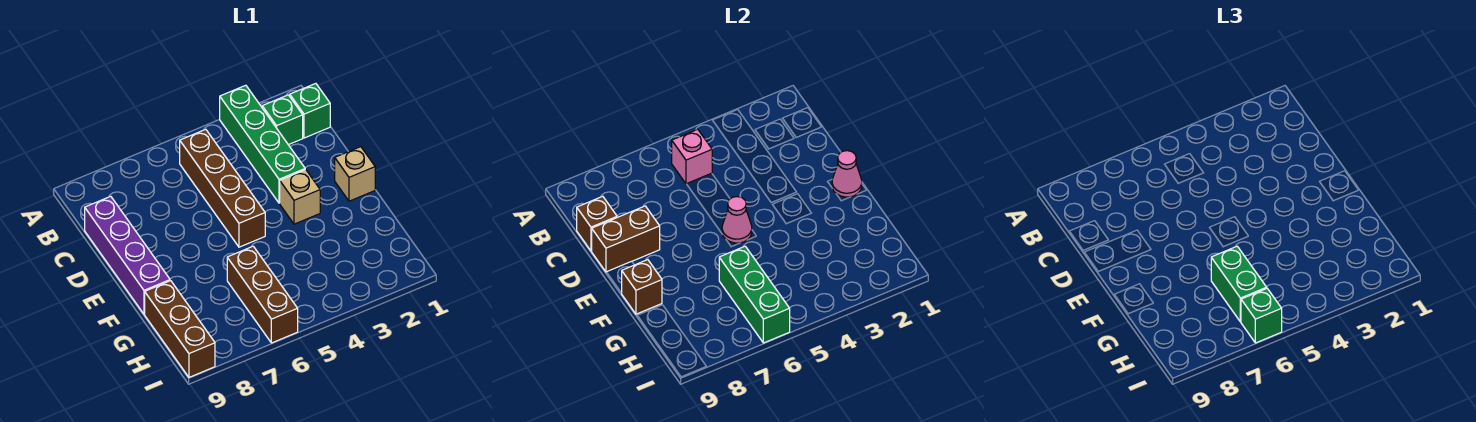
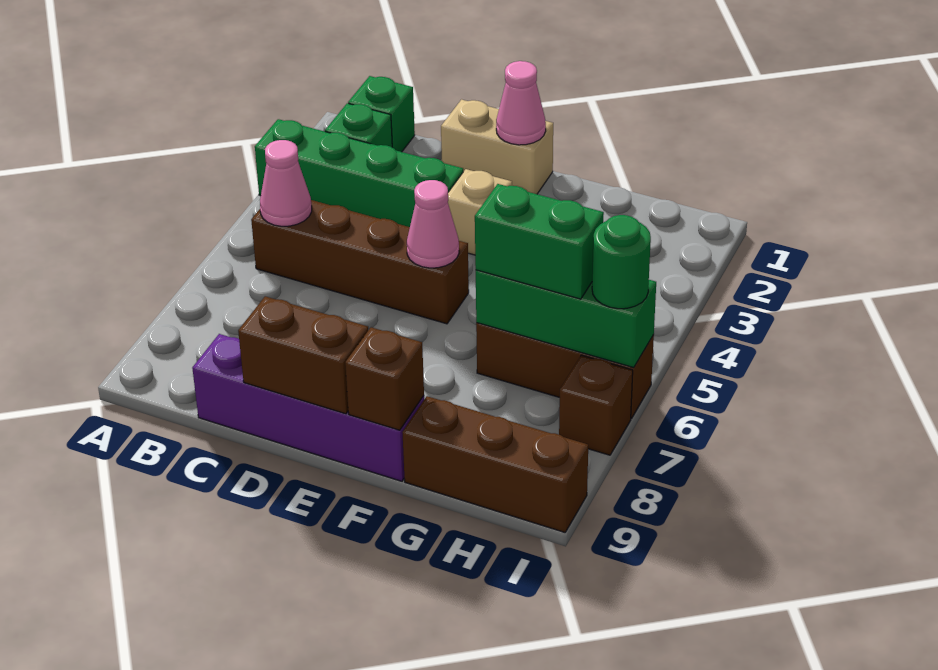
pink brick B5 level 2 -> pink cone B5 level 2
brown brick C9 level 2 -> brown brick I7 level 1
brown brick D8:D9 level 2 -> brown brick D9:E9 level 2
tan brick E1 level 1 -> tan brick D1:E1 level 1
green brick I6 level 3 -> green round brick I6 level 3

